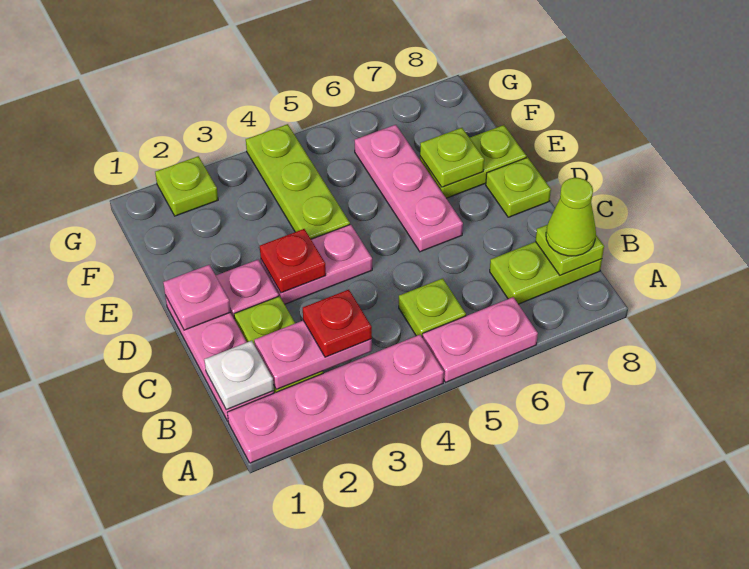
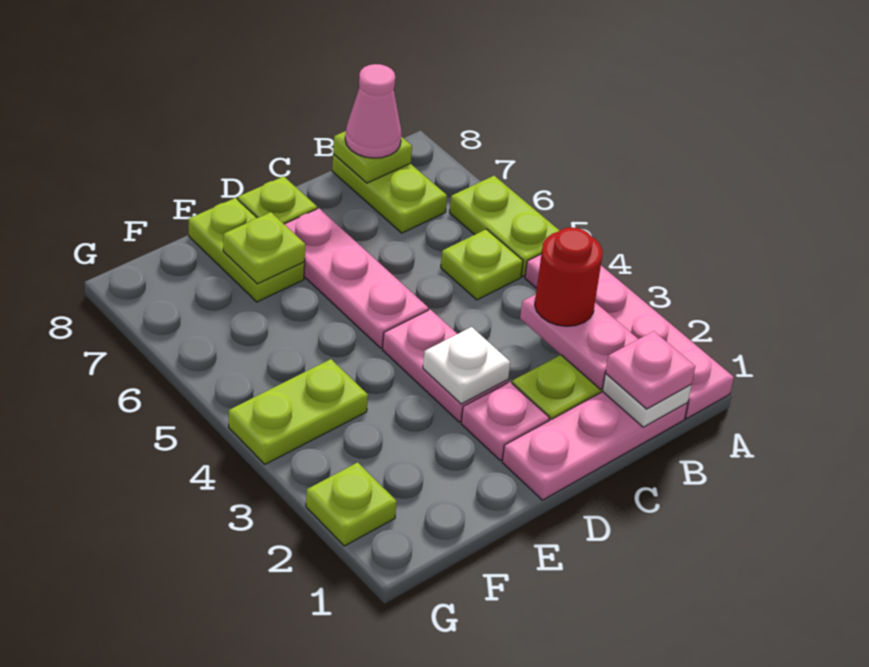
pink plate A5:A6 level 1 -> lime plate A5:A6 level 1
red plate B3 level 3 -> red round brick B3 level 3
lime cone B8 level 3 -> pink cone B8 level 3
pink plate D1 level 2 -> pink plate B1 level 3
red plate D3 level 2 -> white plate D3 level 2
pink plate D6:F6 level 1 -> pink plate D5:D7 level 1
lime plate E4:G4 level 1 -> lime plate F4:G4 level 1

